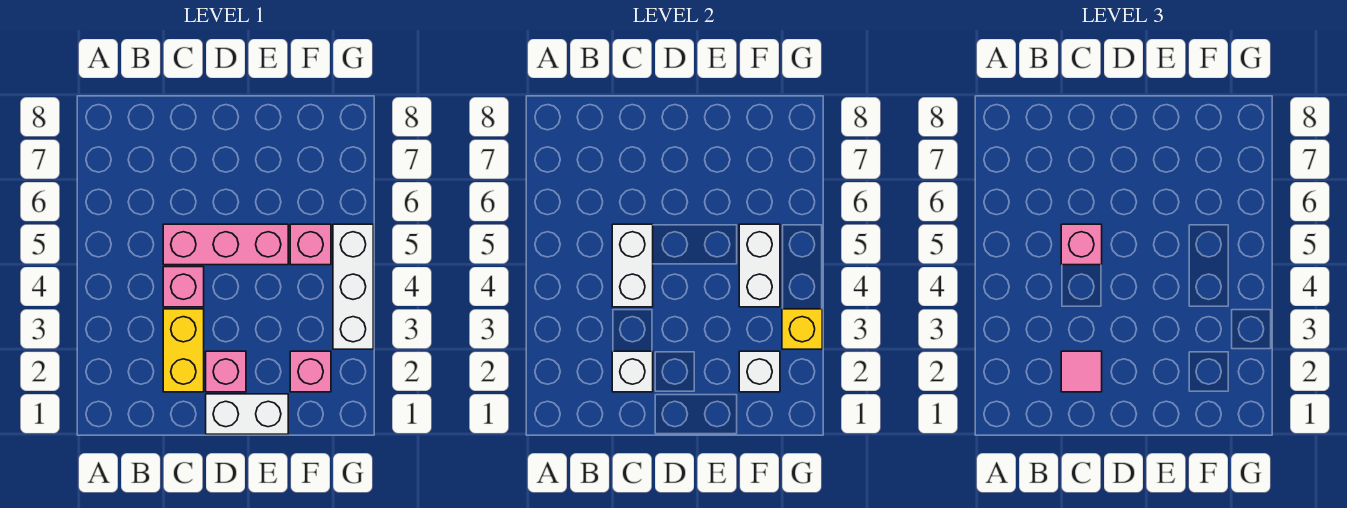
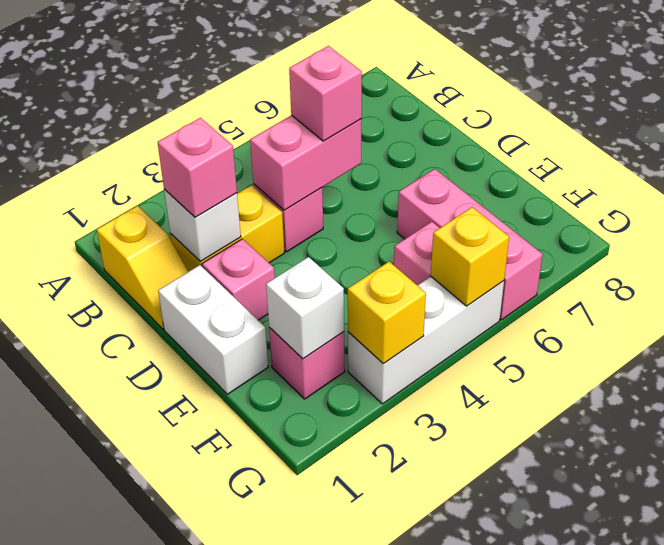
none -> yellow slope B1:C1 level 1 top B
pink tile C2 level 3 -> pink brick C2 level 3
white brick C4:C5 level 2 -> pink brick C4:C5 level 2
pink brick C5:E5 level 1 -> pink brick E6:G6 level 1
white brick F4:F5 level 2 -> none
none -> yellow brick G5 level 2

